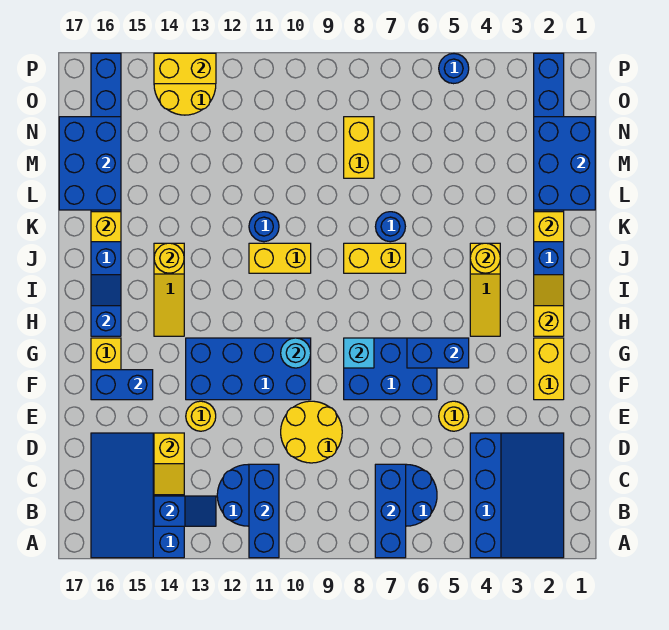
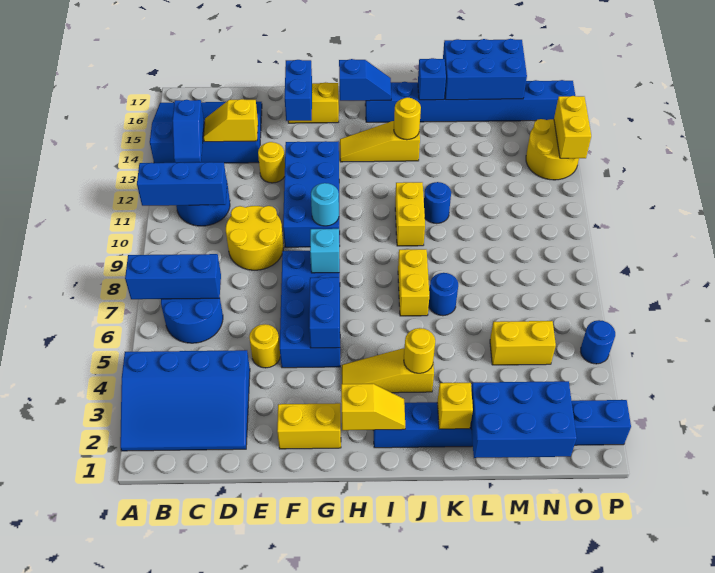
blue brick F6:G8 level 1 -> blue brick F5:G8 level 1
yellow brick K16 level 2 -> blue brick K16 level 2
yellow brick M8:N8 level 1 -> yellow brick M5:N5 level 1

